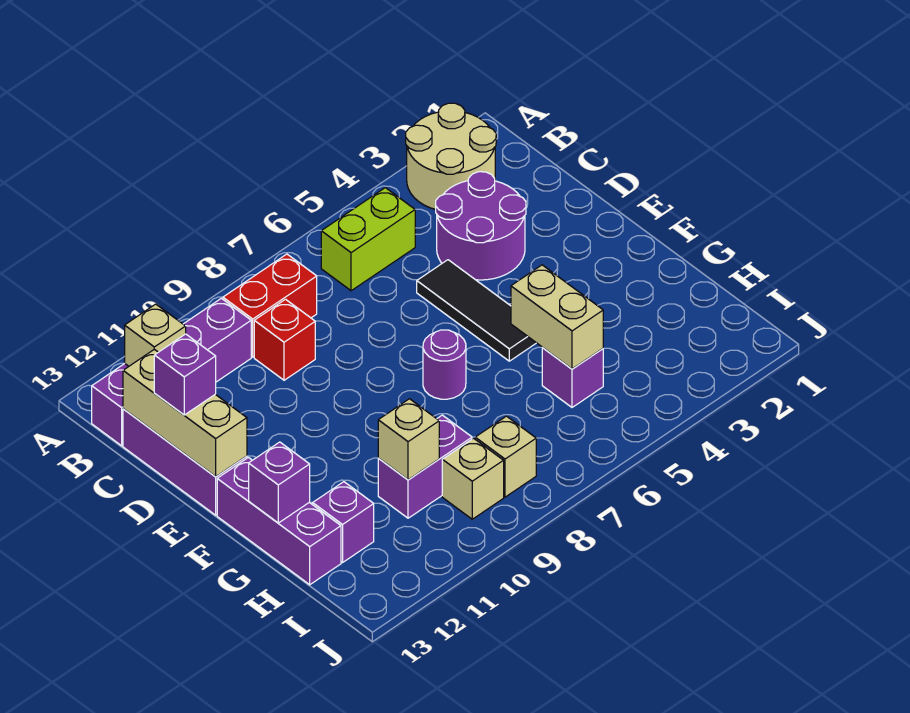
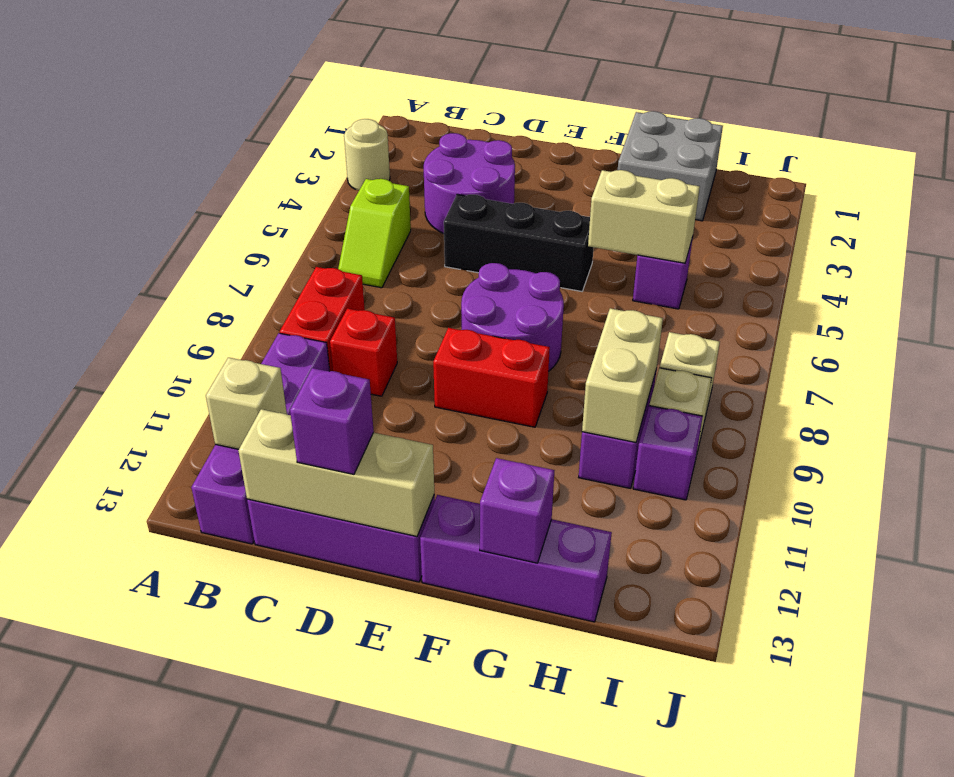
tan round brick A2:B3 level 1 -> tan round brick A3 level 1
lime brick B5:B6 level 1 -> lime slope B5:B6 level 1 top 5
black tile D5:F5 level 1 -> black brick D5:F5 level 1
none -> red brick E9:F9 level 1
purple round brick F7 level 1 -> purple round brick E7:F8 level 1
none -> grey brick G1:H2 level 1
tan brick H10 level 2 -> tan brick H9:H10 level 2
purple brick H12 level 1 -> purple brick I10 level 1

